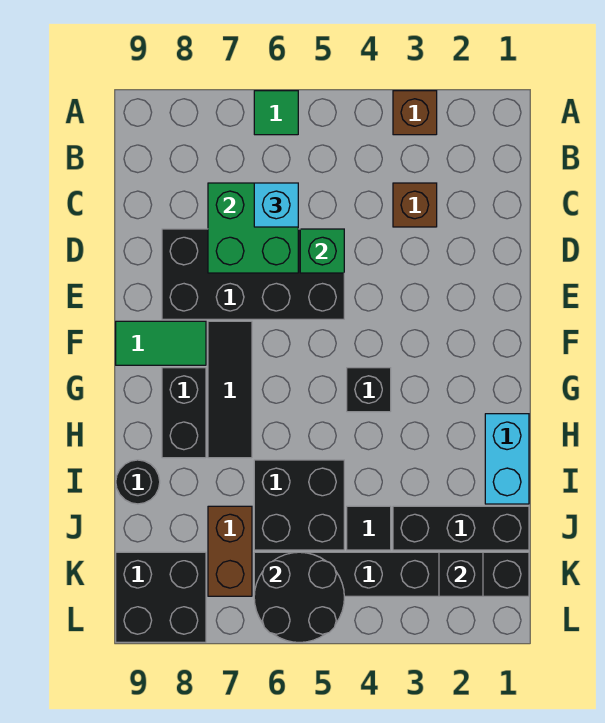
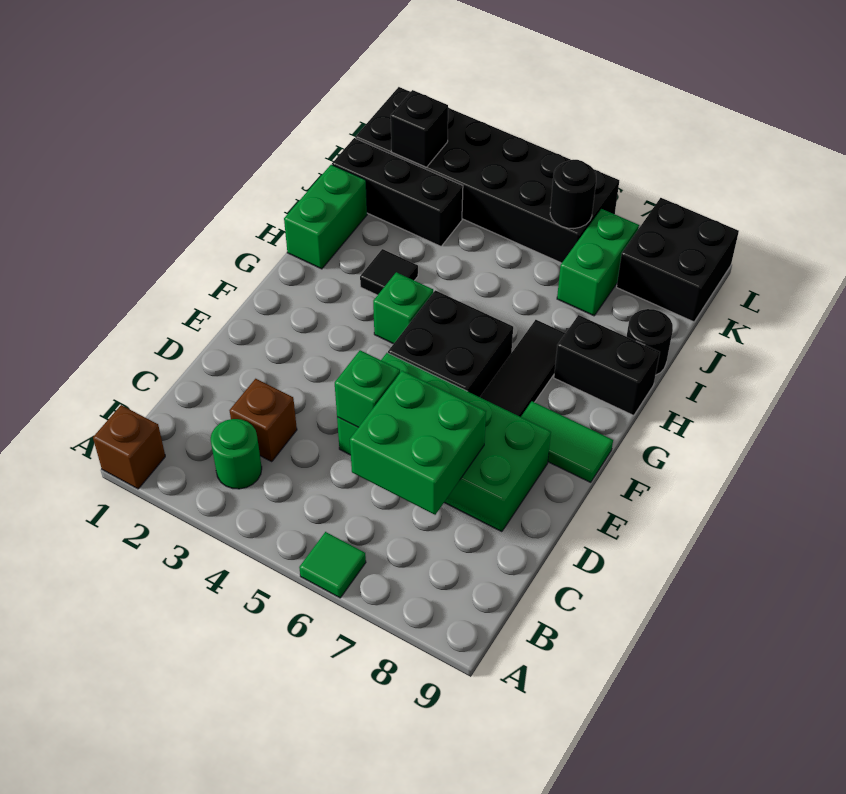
brown brick A3 level 1 -> brown brick A1 level 1
none -> green round brick B3 level 1
cyan brick C6 level 3 -> none
black brick D5:E8 level 1 -> green brick D5:E8 level 1
black brick G4 level 1 -> green brick G4 level 1
black brick G8:H8 level 1 -> black brick H8:H9 level 1
cyan brick H1:I1 level 1 -> green brick H1:I1 level 1
black brick I5:J6 level 1 -> black brick F5:G6 level 1
black tile J4 level 1 -> black tile H3 level 1
brown brick J7:K7 level 1 -> green brick J7:K7 level 1
black brick K1:K6 level 1 -> black brick K1:L6 level 1
black round brick K5:L6 level 2 -> black round brick K6 level 2

